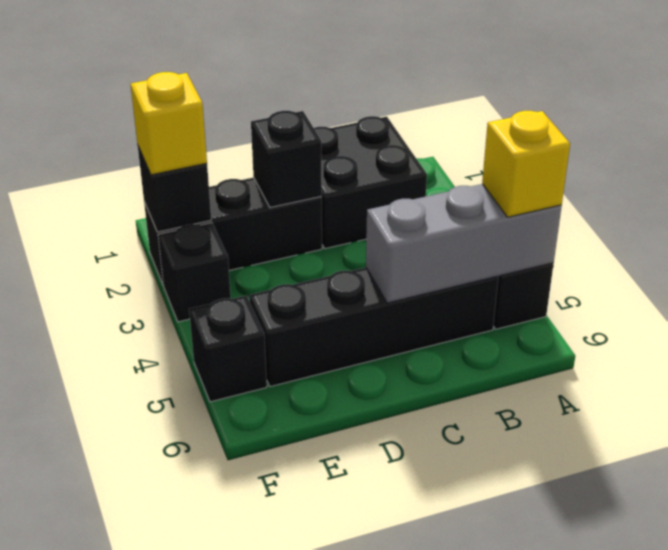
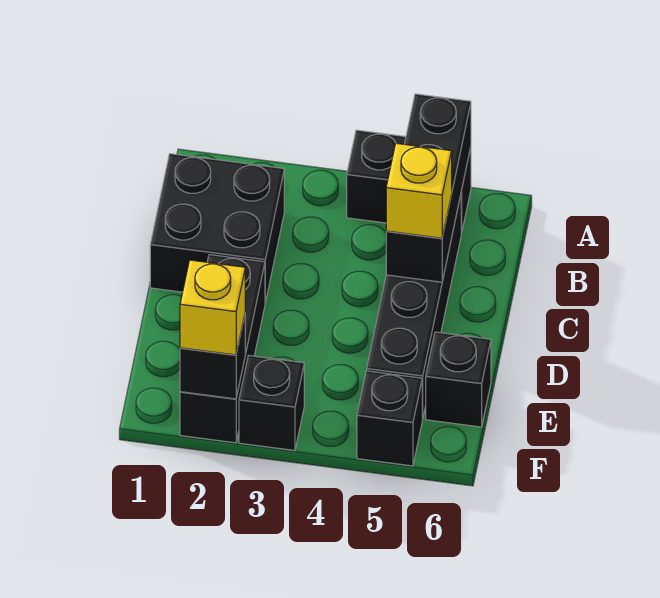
grey brick A5:C5 level 2 -> black brick A5:C5 level 2
yellow brick A5 level 3 -> yellow brick C5 level 3
black brick D2 level 2 -> black brick E6 level 1

